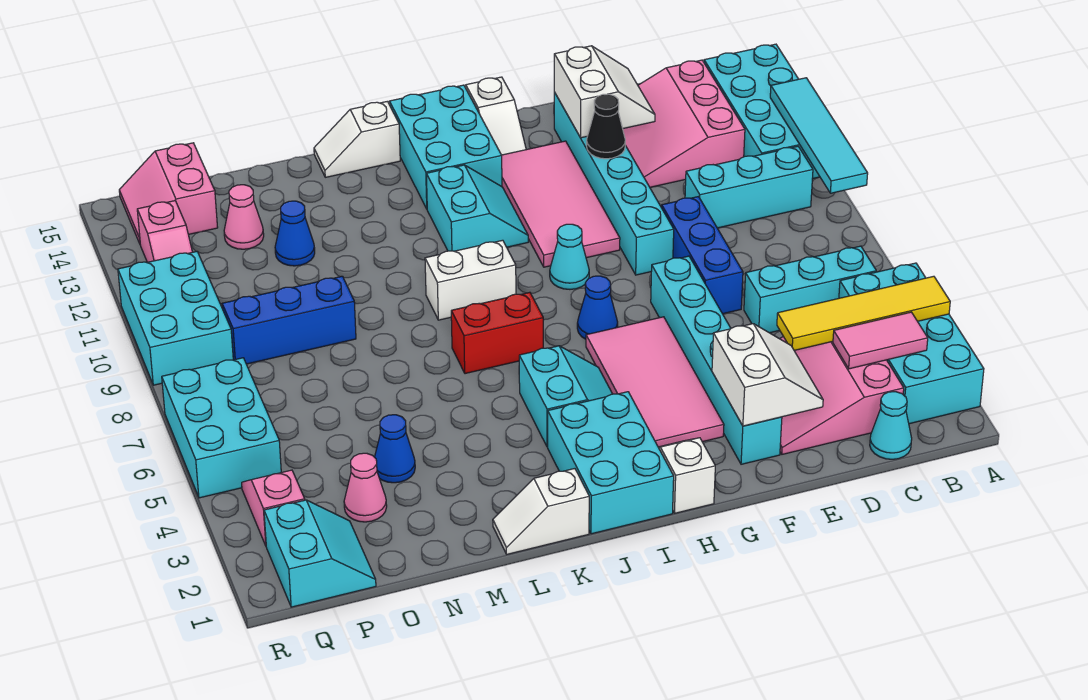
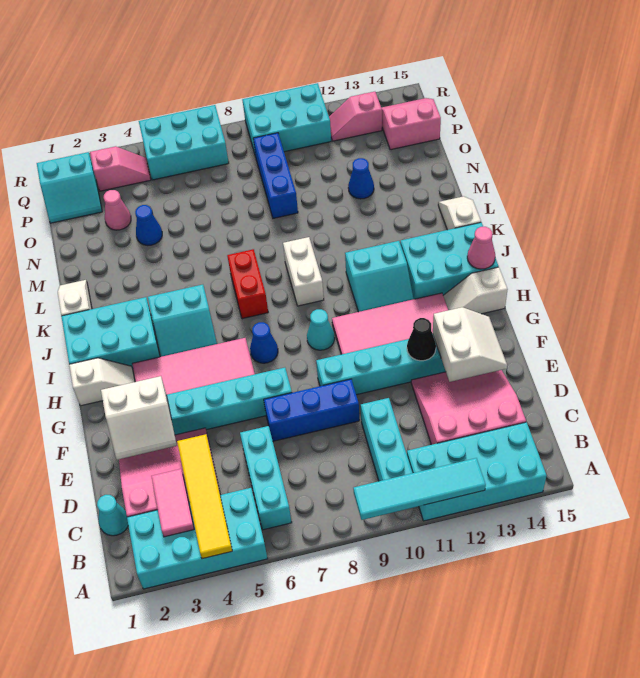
white slope E13:F14 level 2 top F -> white slope E13:F14 level 2 top 13
pink cone O13 level 1 -> pink cone I15 level 2

